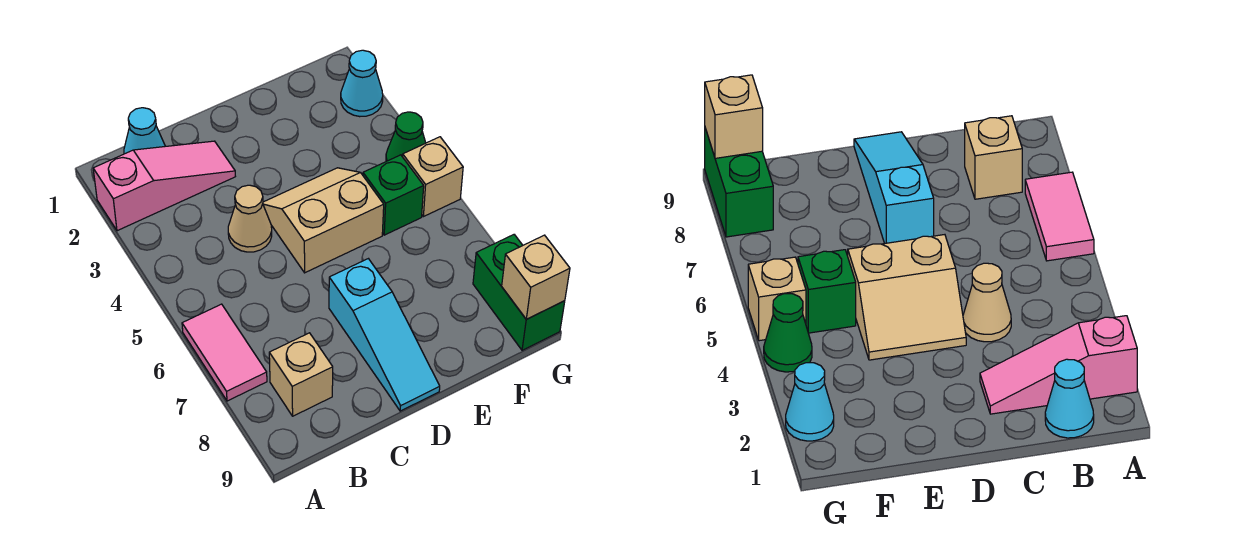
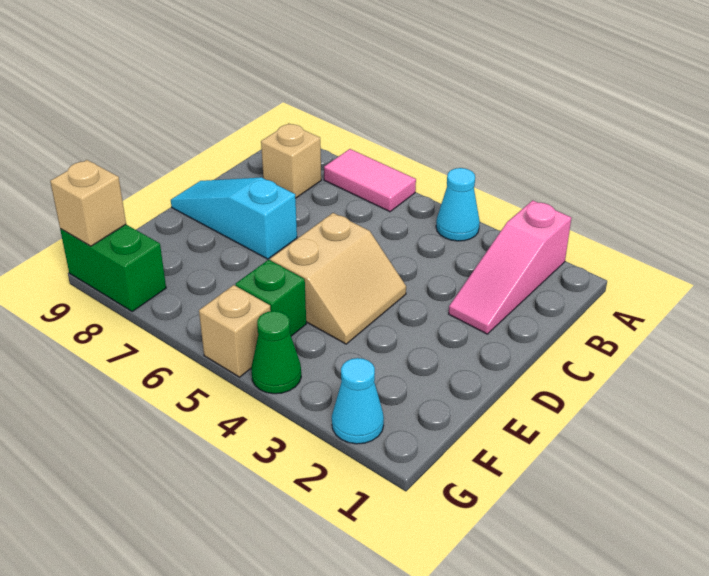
cyan cone B1 level 1 -> cyan cone A4 level 1
tan cone C4 level 1 -> none

